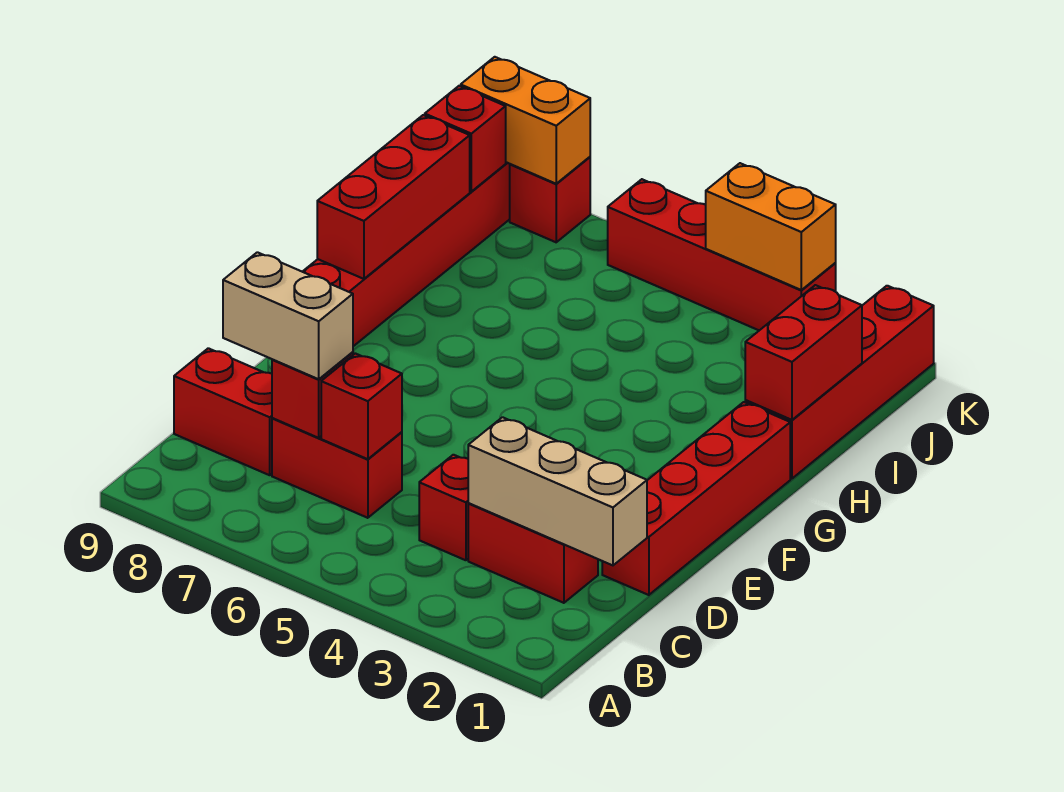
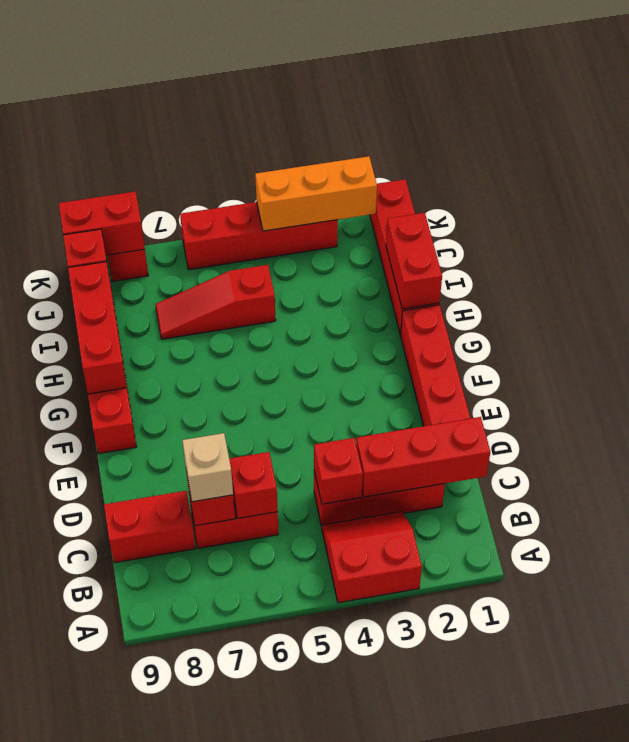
none -> red slope A3:B4 level 1 top A
tan brick C1:C3 level 2 -> red brick C1:C3 level 2
none -> red brick C4 level 2
tan brick C7:C8 level 3 -> tan brick C7 level 3
none -> red slope I5:I7 level 1 top 5
orange brick K3:K4 level 2 -> orange brick K2:K4 level 2
orange brick K8:K9 level 2 -> red brick K8:K9 level 2

